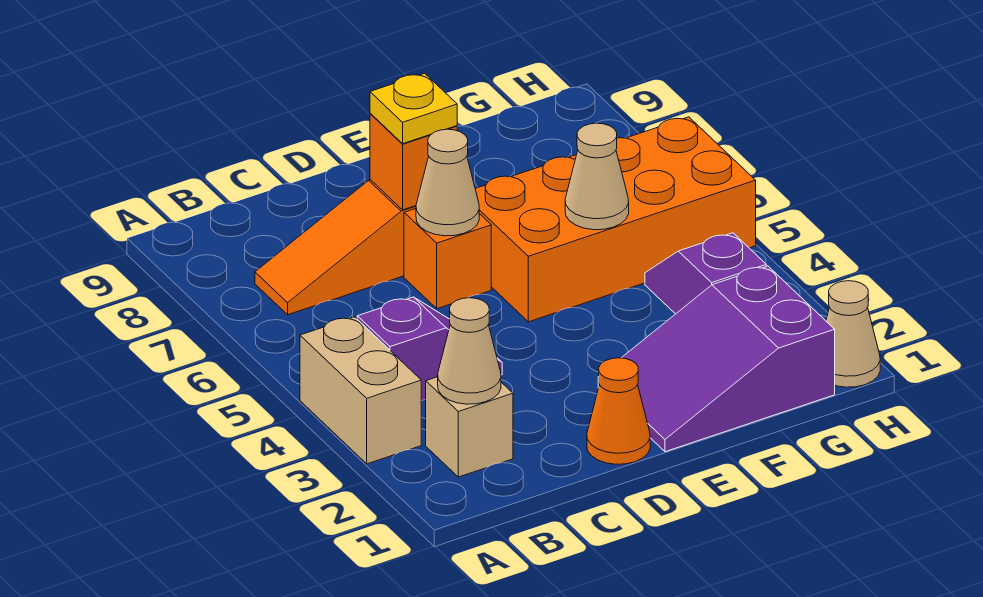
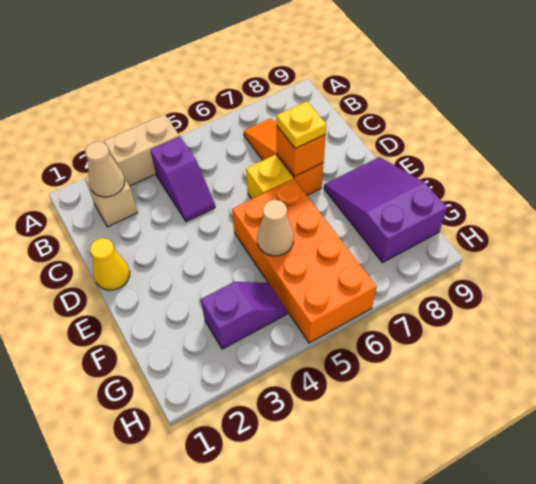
orange cone D1 level 1 -> yellow cone D1 level 1
orange brick D6 level 1 -> yellow brick D6 level 1
tan cone D6 level 2 -> none
purple slope E1:G2 level 1 top G -> purple slope E8:G9 level 1 top G
tan cone H1 level 1 -> none

